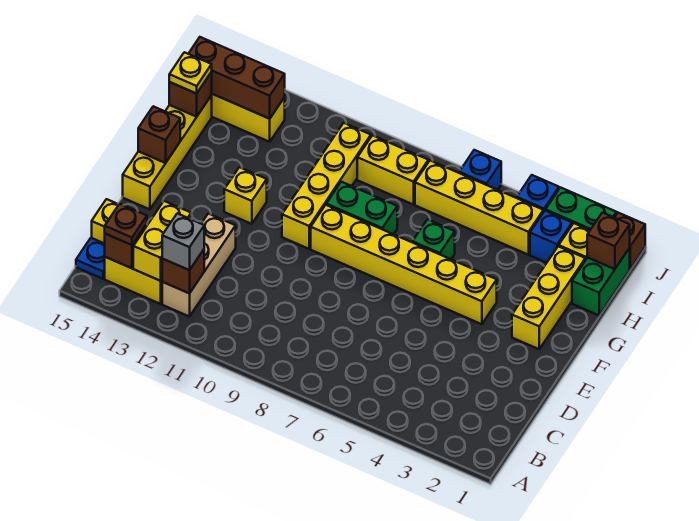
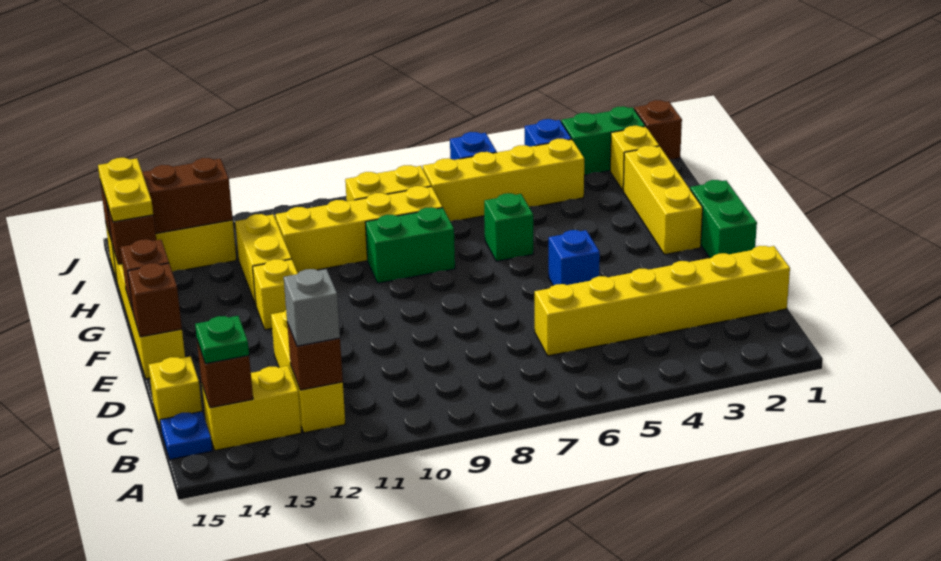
tan brick B12:D12 level 1 -> yellow brick B12:D12 level 1
yellow brick B13:C13 level 2 -> yellow brick G12:H12 level 1
brown plate B14 level 3 -> green plate B14 level 3
yellow brick F4:F9 level 1 -> yellow brick C1:C6 level 1
yellow brick F10:I10 level 1 -> yellow brick H8:H11 level 1
green brick H1:I1 level 1 -> green brick E1:F1 level 1
yellow plate H15 level 3 -> yellow plate H15:I15 level 3
brown brick I1 level 2 -> brown brick E15 level 2
blue brick I3 level 1 -> blue brick E5 level 1

